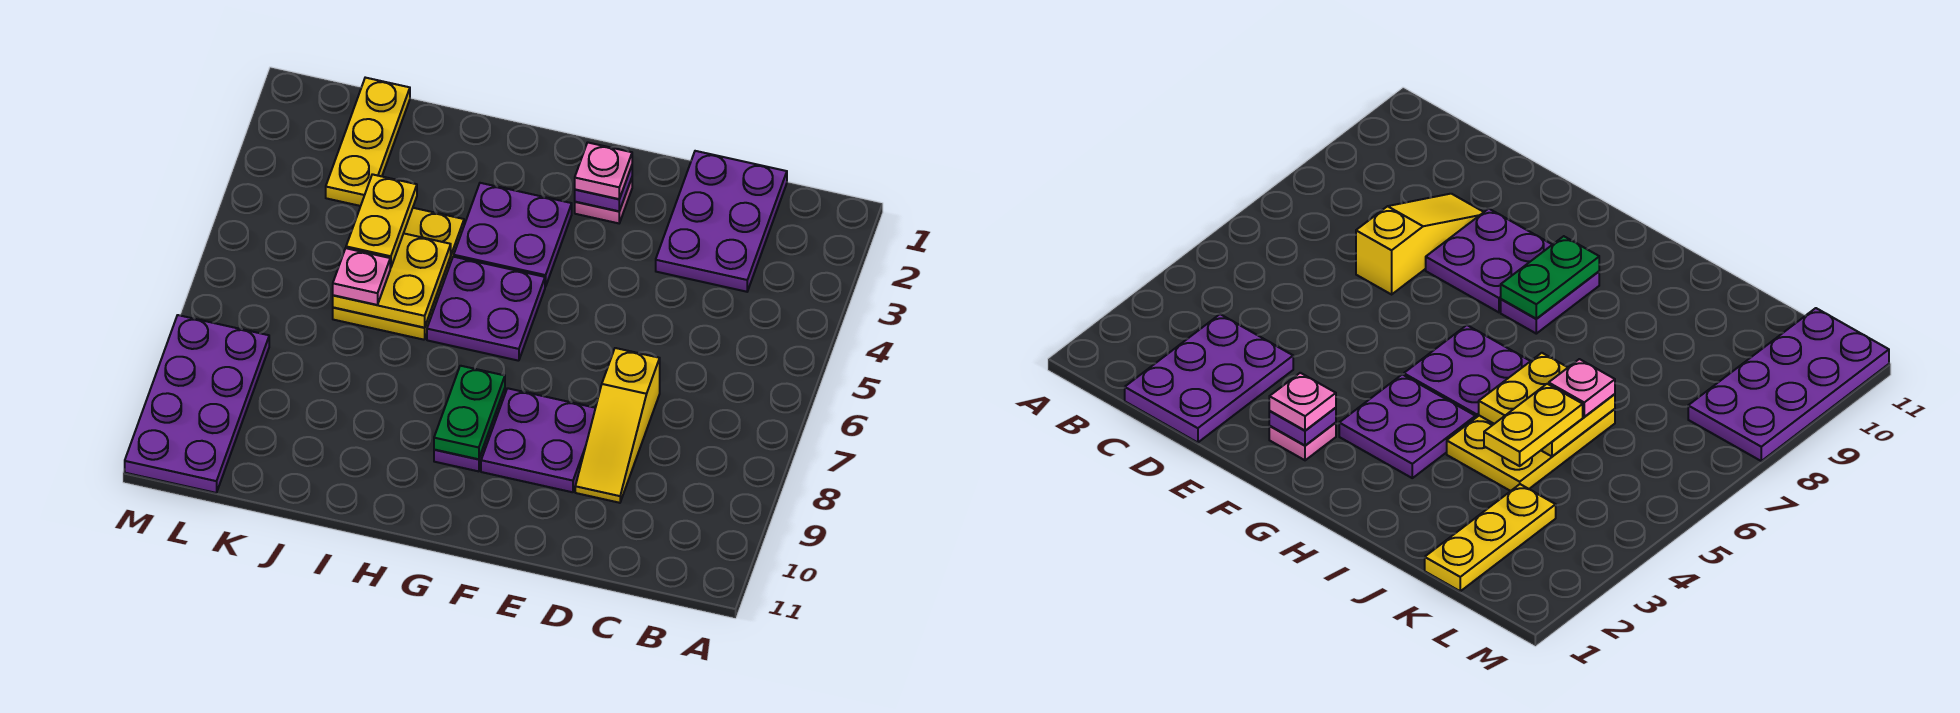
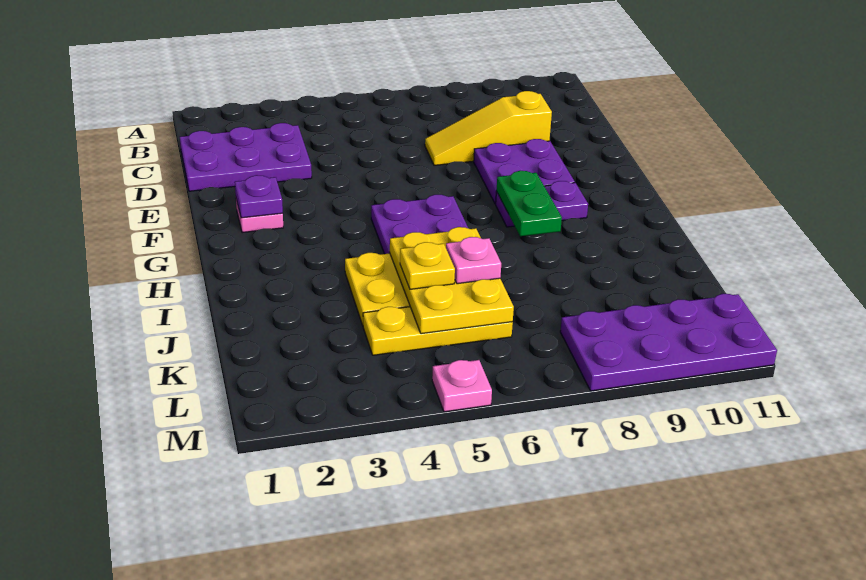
yellow slope D7:D9 level 1 top 7 -> yellow slope D7:D9 level 1 top 9
pink plate F2 level 3 -> pink plate M5 level 1
purple plate G3:H4 level 1 -> none
green plate G8:G9 level 2 -> green plate G8:H8 level 2
yellow plate I5:J6 level 2 -> yellow plate I5:K6 level 2
yellow plate J4:J5 level 3 -> yellow plate J5 level 3
yellow plate K1:K3 level 1 -> yellow plate K4:K6 level 1

